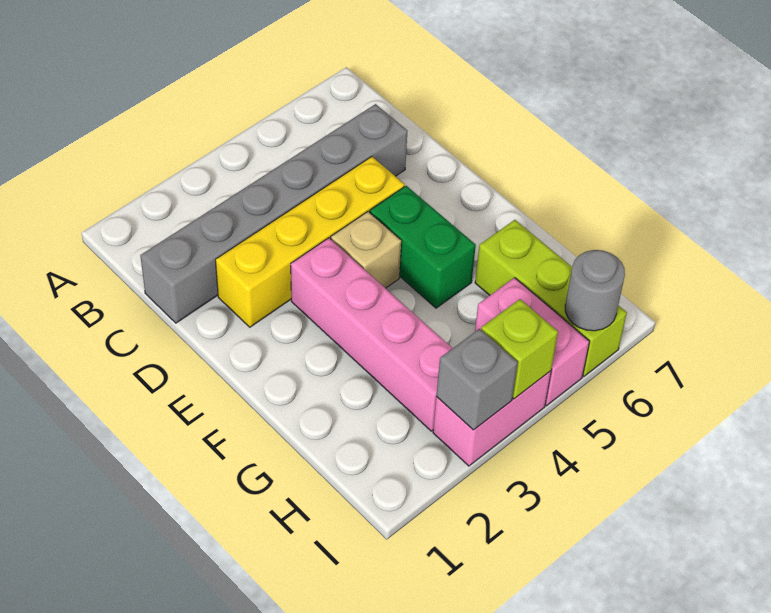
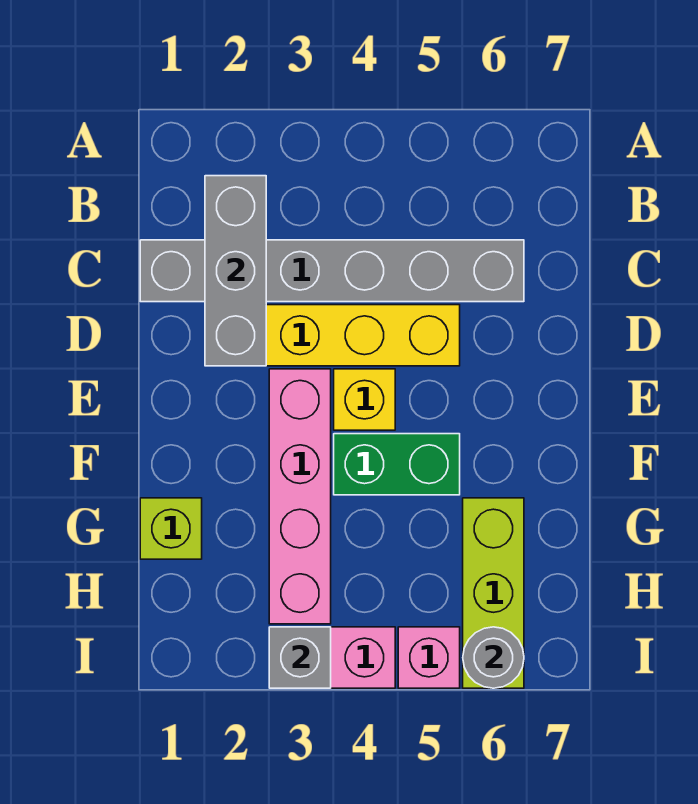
none -> grey brick B2:D2 level 2
tan brick E4 level 1 -> yellow brick E4 level 1
green brick E5:F5 level 1 -> green brick F4:F5 level 1
pink brick H5:I5 level 1 -> pink brick I5 level 1
lime brick I4 level 2 -> lime brick G1 level 1

